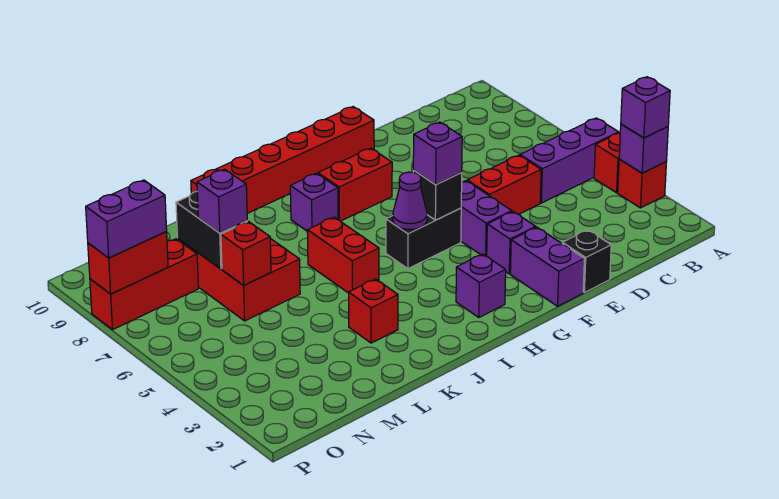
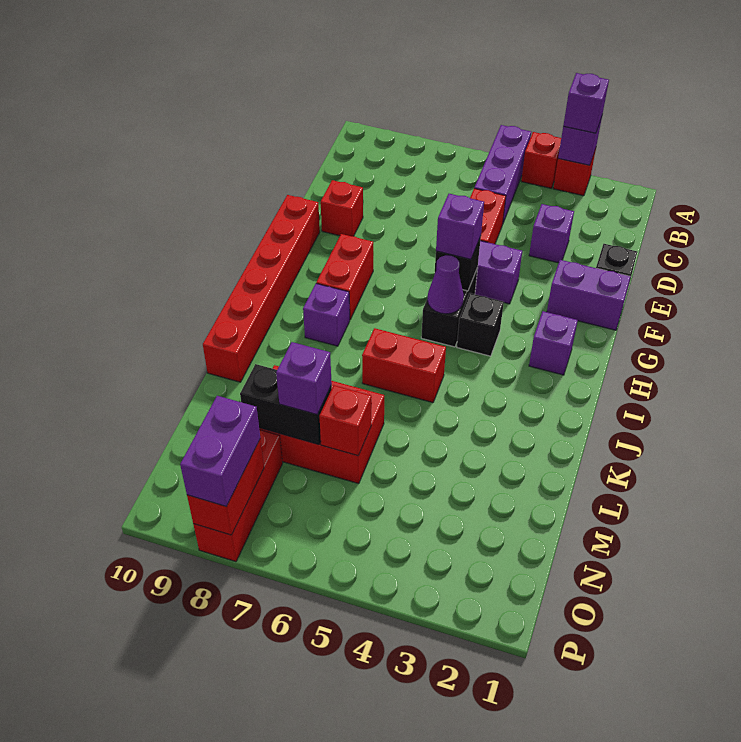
purple brick F3 level 1 -> purple brick D3 level 1
none -> black brick H4 level 1
red brick K3 level 1 -> red brick E9 level 1

